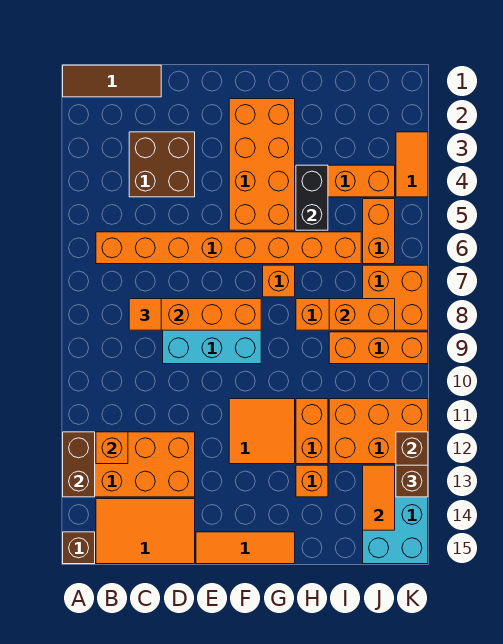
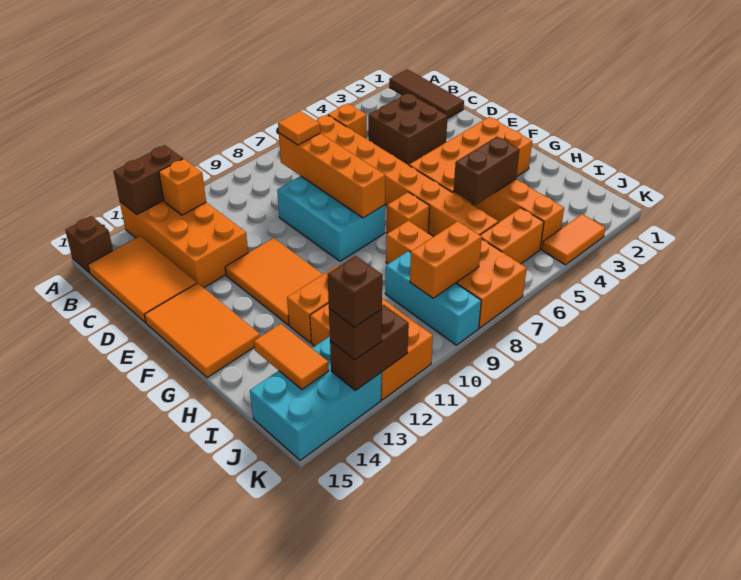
orange tile E15:G15 level 1 -> orange tile E14:G15 level 1
orange tile F11:G12 level 1 -> orange tile E11:G12 level 1
black brick H4:H5 level 2 -> brown brick H4:H5 level 2
orange brick H13 level 1 -> orange brick B5 level 1
orange brick I8:J8 level 2 -> orange brick J8:J9 level 2
orange brick I9:K9 level 1 -> cyan brick I9:K9 level 1
orange tile J13:J14 level 2 -> orange tile I14:J14 level 2
none -> brown brick K13 level 4

